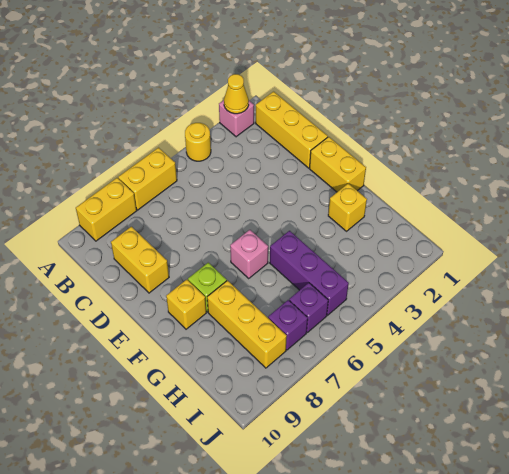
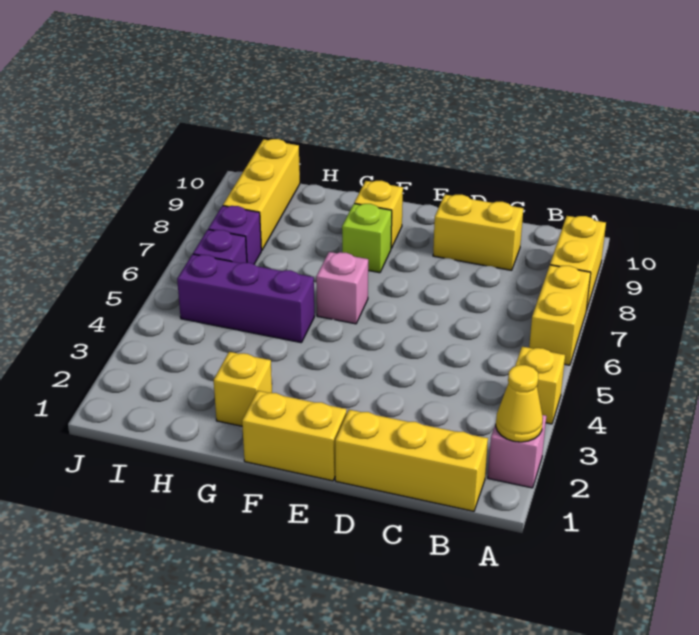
yellow round brick A4 level 1 -> yellow brick A4 level 1
yellow brick G8:I8 level 1 -> yellow brick I8:I10 level 1

